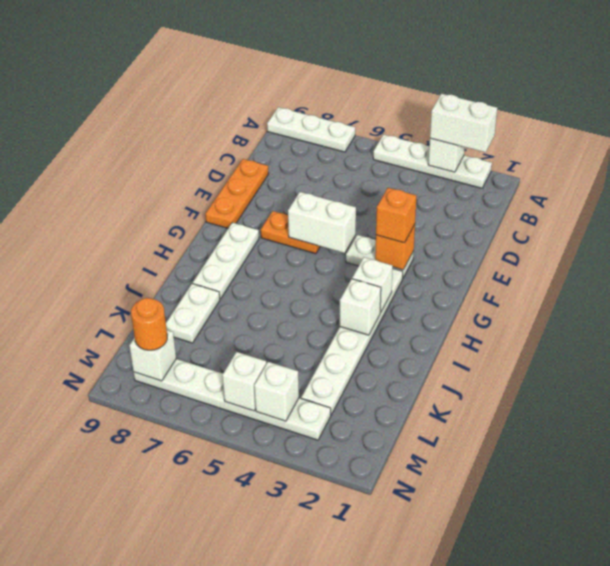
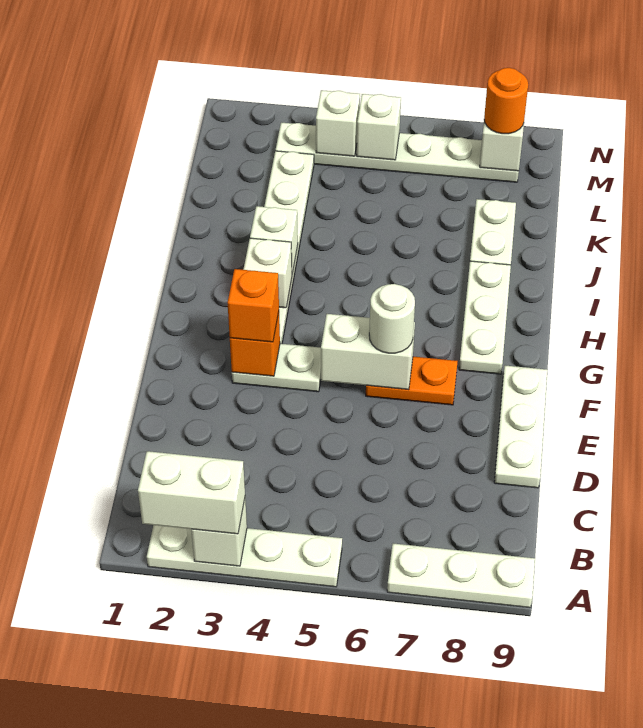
orange plate D9:F9 level 1 -> white plate D9:F9 level 1
none -> white round brick F6 level 3

